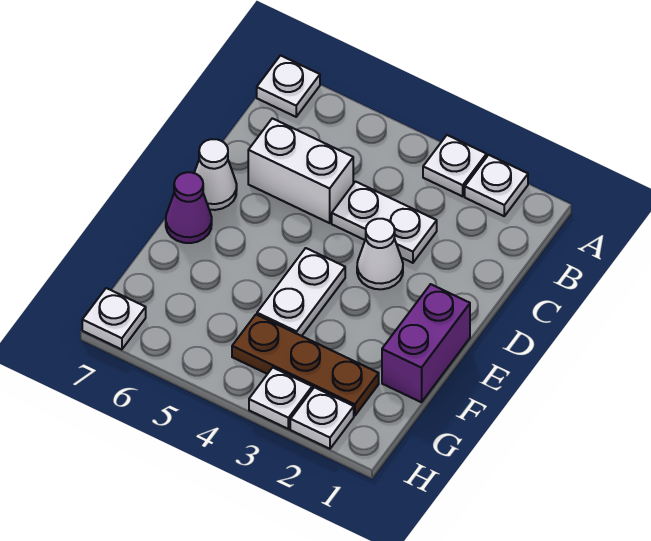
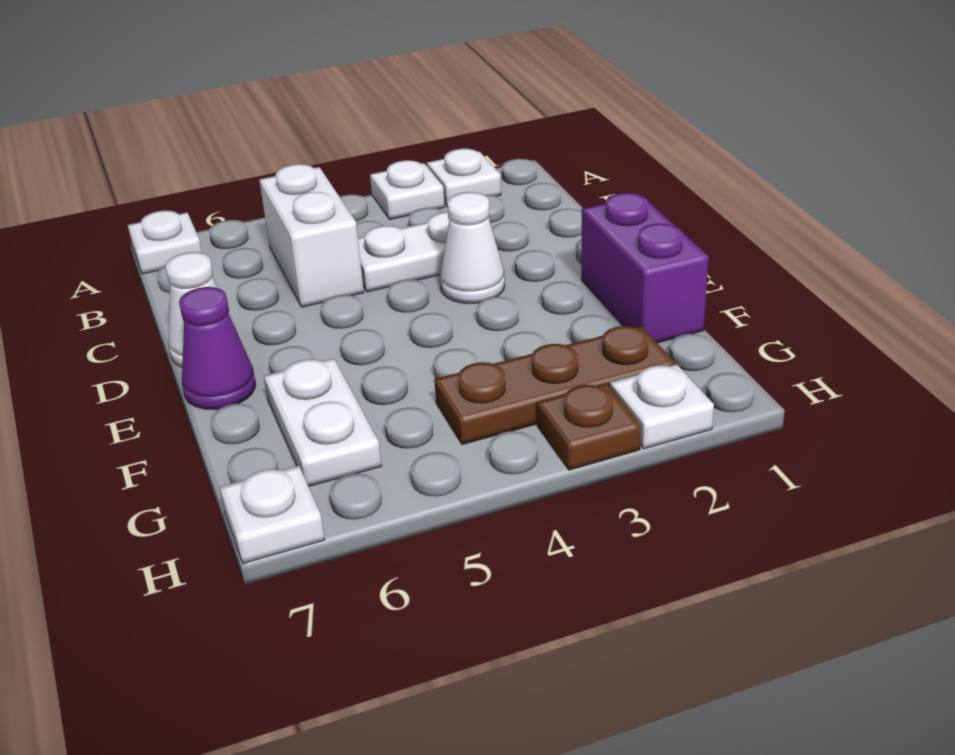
white brick C5:C6 level 1 -> white brick B5:C5 level 1
white plate E4:F4 level 1 -> white plate F6:G6 level 1
white plate H3 level 1 -> brown plate H3 level 1

